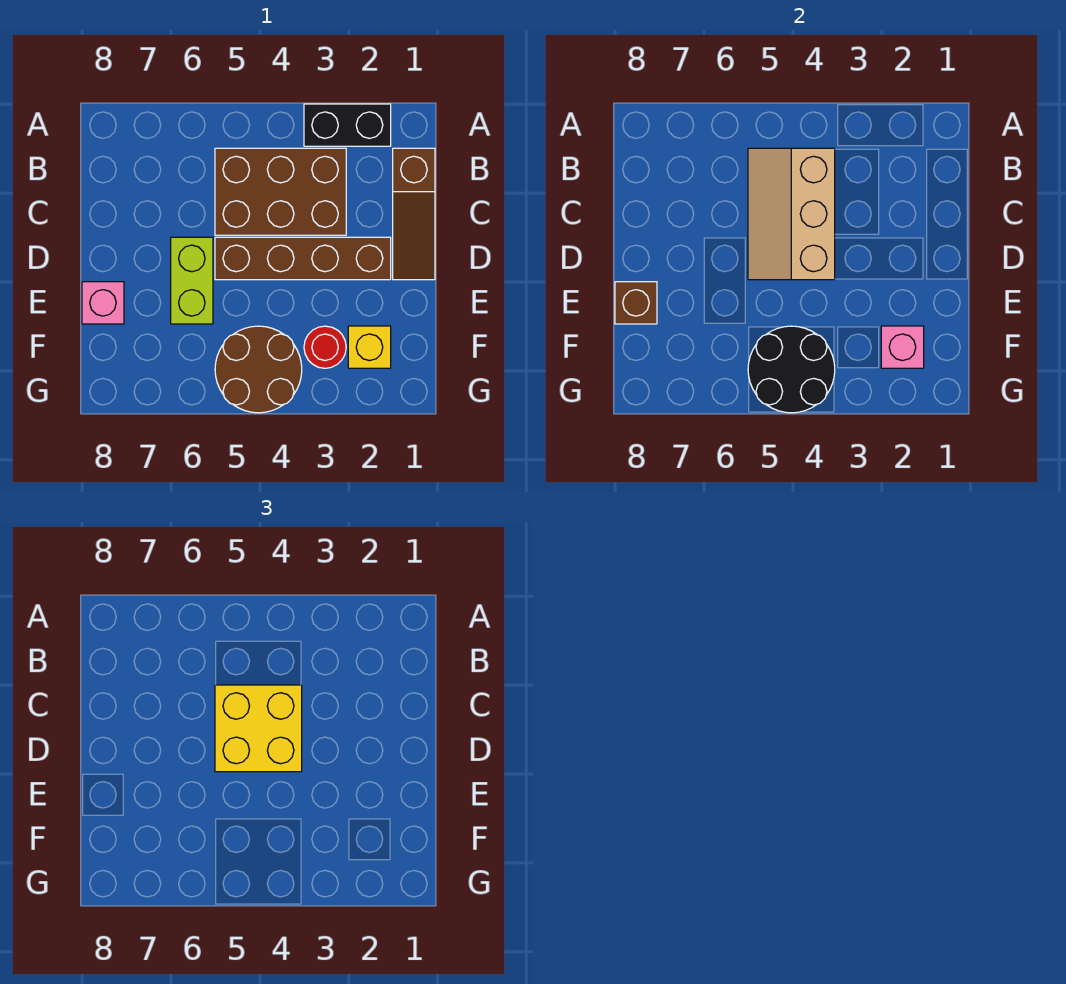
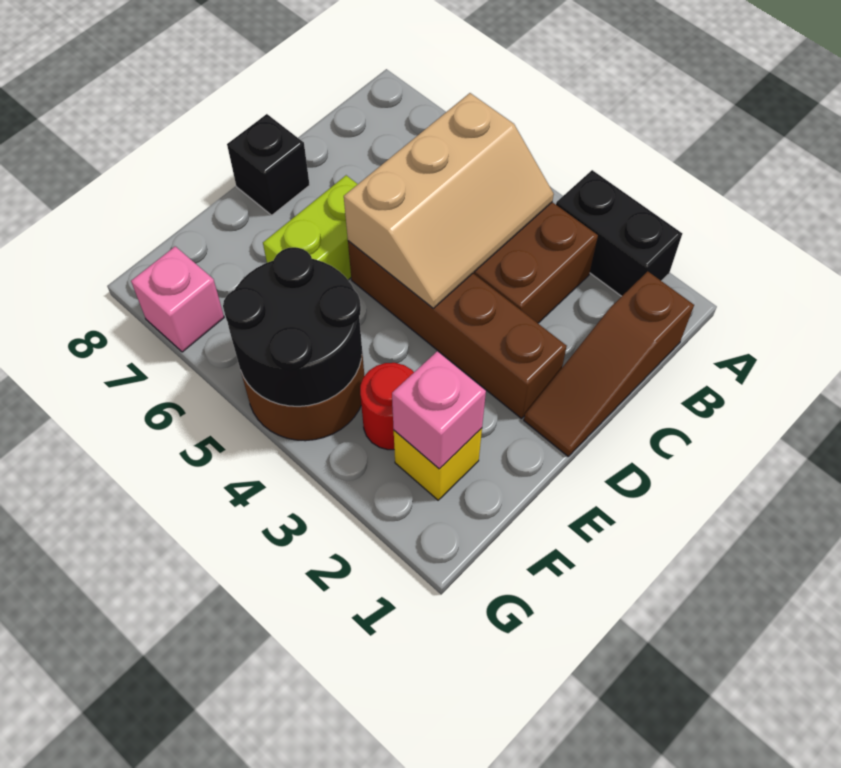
tan slope B4:D5 level 2 top 4 -> tan slope B4:D5 level 2 top 5
yellow brick C4:D5 level 3 -> none
none -> black brick D8 level 1
pink brick E8 level 1 -> pink brick G7 level 1
brown brick E8 level 2 -> none

